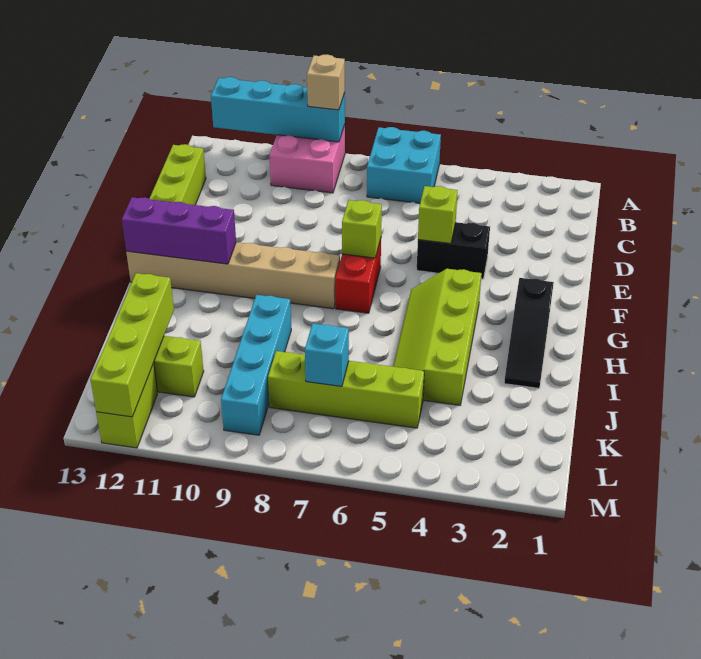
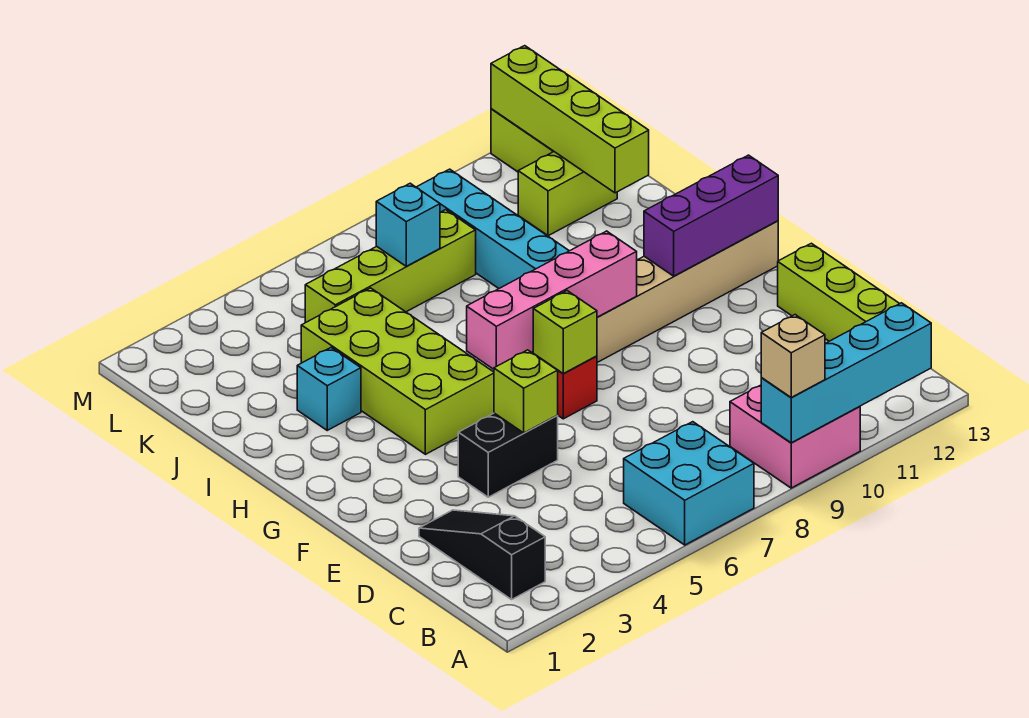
black slope G2:I2 level 1 top G -> black slope B2:D2 level 1 top B
lime slope G4:J5 level 1 top 4 -> lime brick G4:J5 level 1
none -> pink brick G6:G9 level 2
none -> cyan brick I3 level 1

